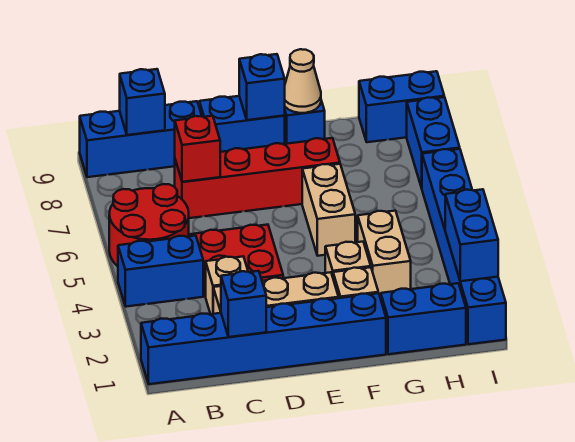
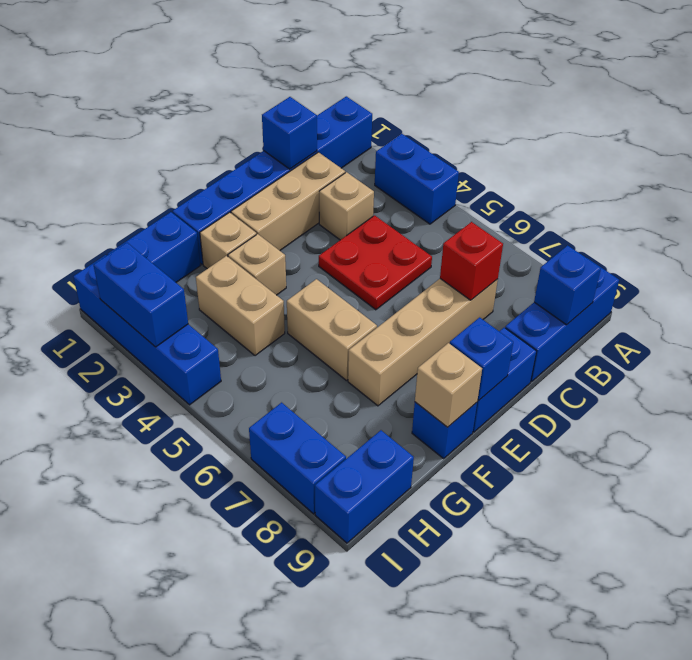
blue brick A4:B4 level 1 -> blue brick A3:A4 level 1
red round brick A5:B6 level 1 -> none
red brick C7:F7 level 1 -> tan brick C7:F7 level 1
tan cone F9 level 2 -> tan brick F9 level 2
blue brick I1:I6 level 1 -> blue brick I1:I4 level 1

